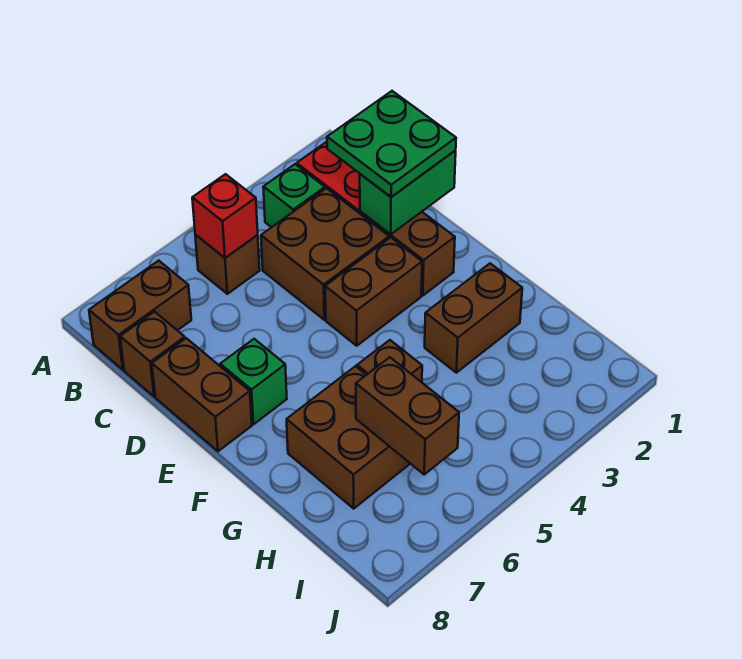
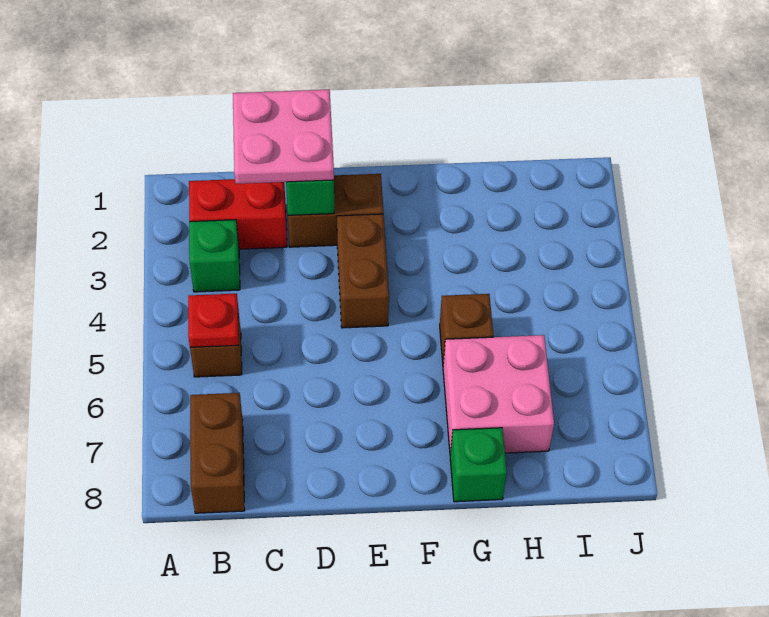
red brick B5 level 2 -> red plate B5 level 2
green plate C1:D2 level 3 -> pink plate C1:D2 level 3
brown brick C3:D4 level 1 -> none
brown brick C8 level 1 -> none
brown brick D8:E8 level 1 -> none
green brick E7 level 1 -> green brick G8 level 1
brown brick G2:G3 level 1 -> none
brown brick G6:H7 level 1 -> pink brick G6:H7 level 1
brown brick H6:I6 level 2 -> none

